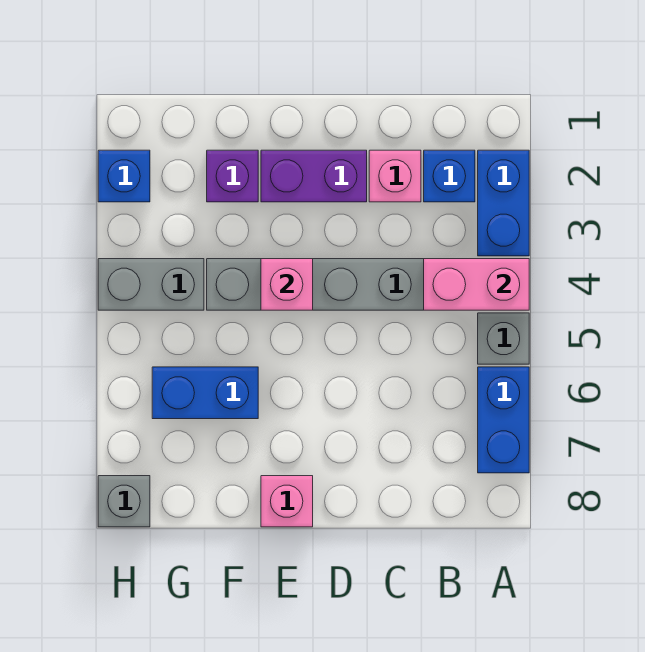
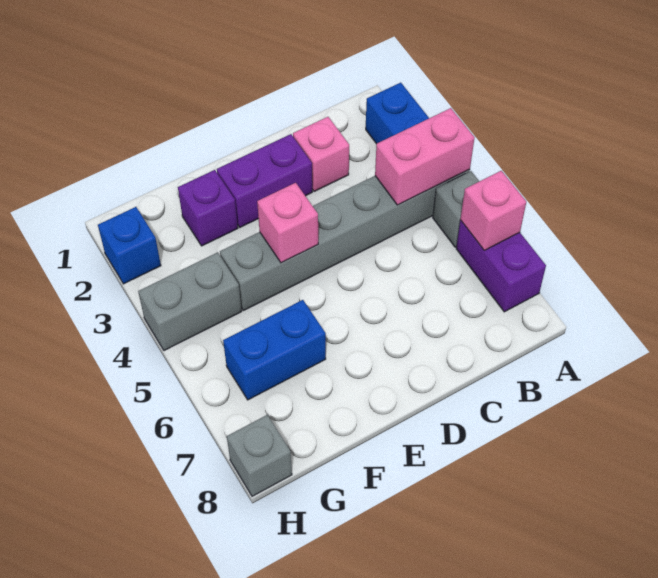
blue brick A6:A7 level 1 -> purple brick A6:A7 level 1
blue brick B2 level 1 -> none
pink brick E8 level 1 -> pink brick A6 level 2

